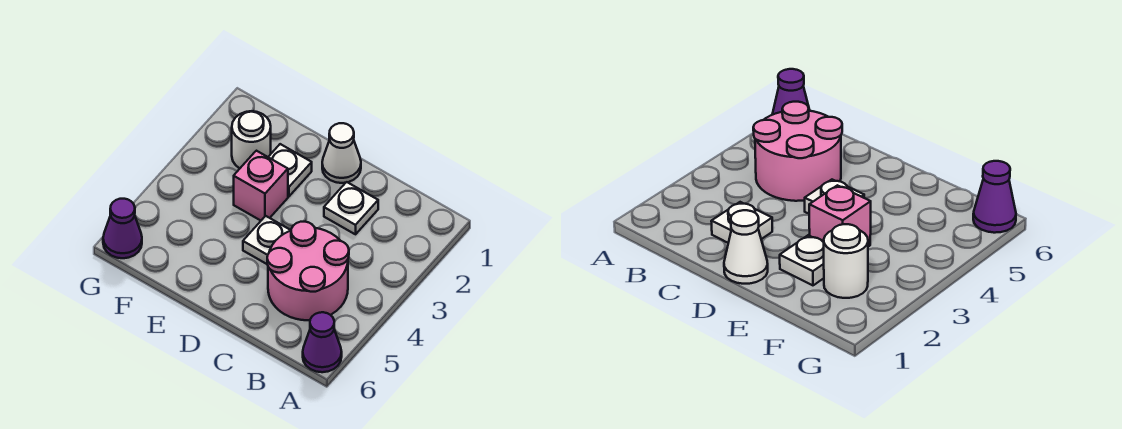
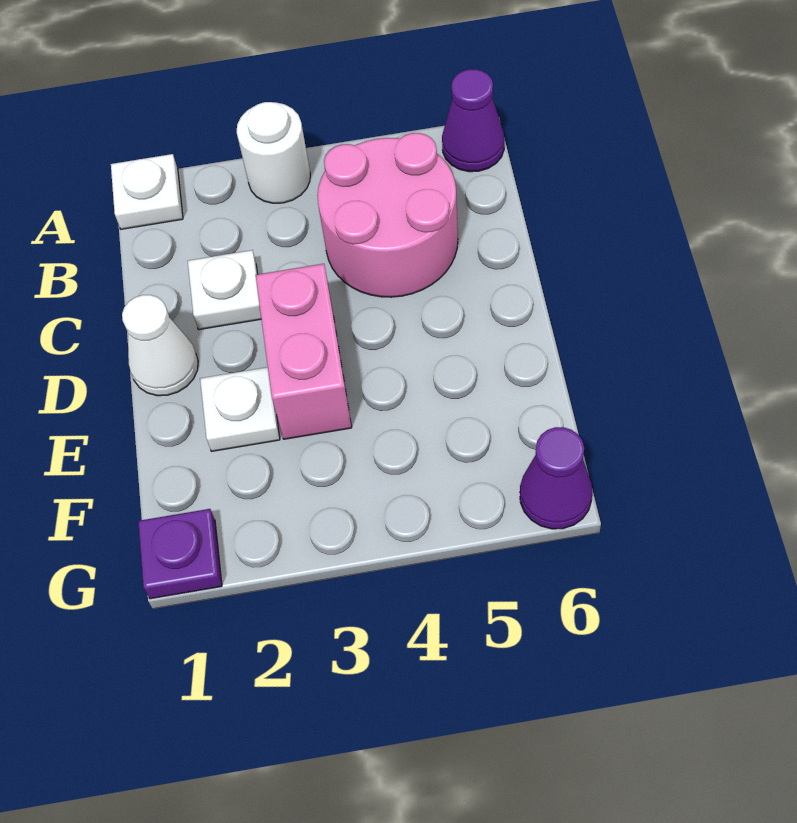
white plate D4 level 1 -> white plate A1 level 1
pink brick E3 level 1 -> pink brick D3:E3 level 1
white round brick F2 level 1 -> white round brick A3 level 1
none -> purple plate G1 level 1

